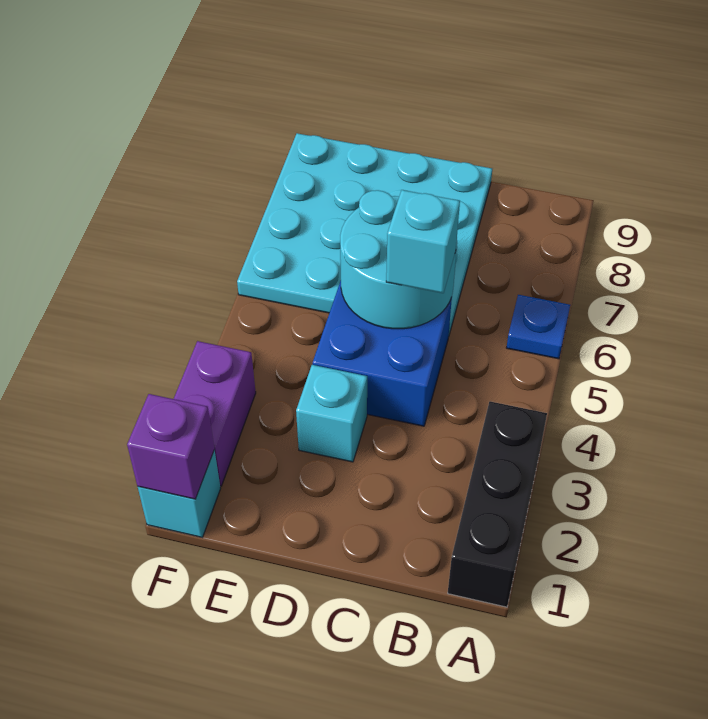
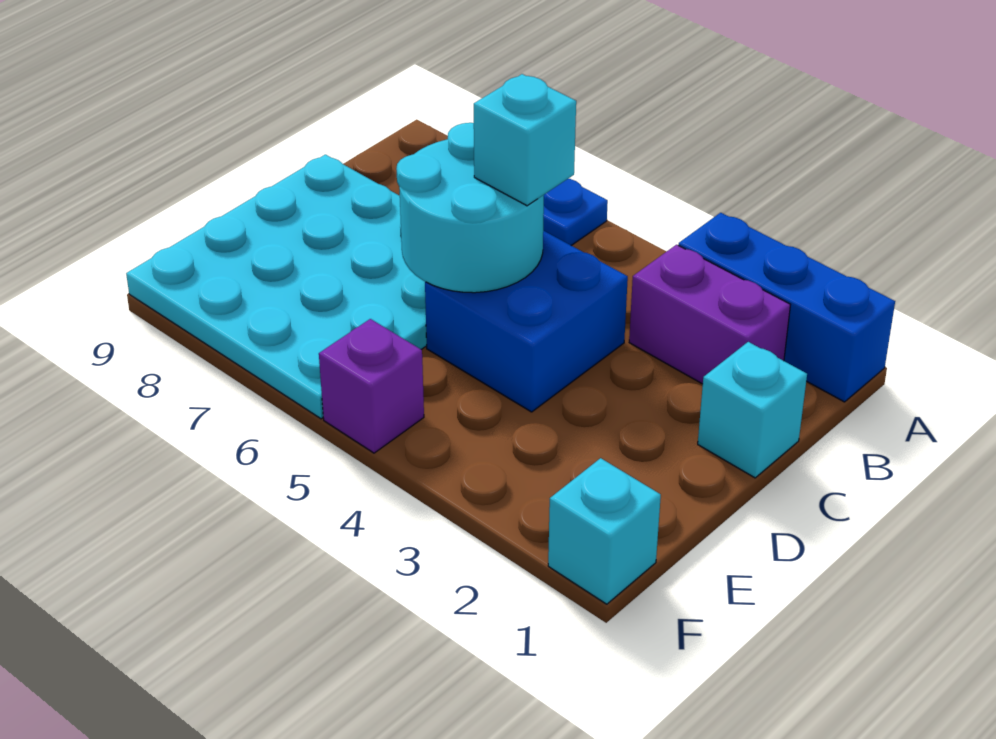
black brick A1:A3 level 1 -> blue brick A1:A3 level 1
cyan brick D3 level 1 -> cyan brick C1 level 1
purple brick F1 level 2 -> purple brick F5 level 1
purple brick F2:F3 level 1 -> purple brick B2:B3 level 1

